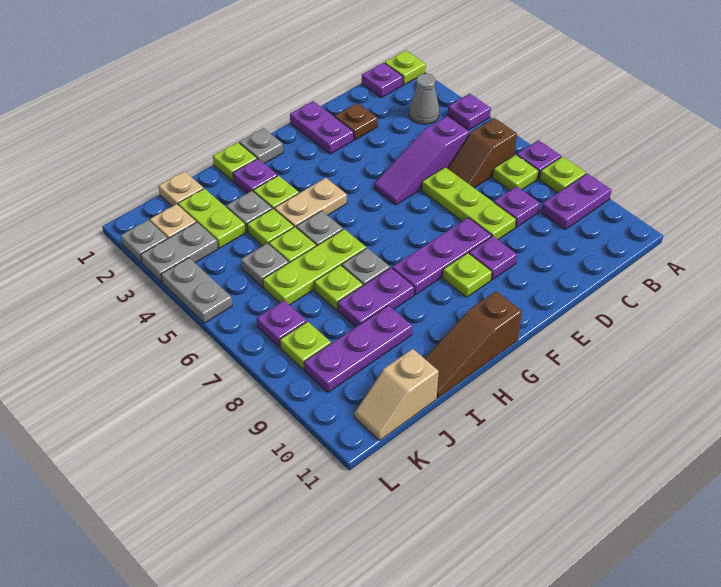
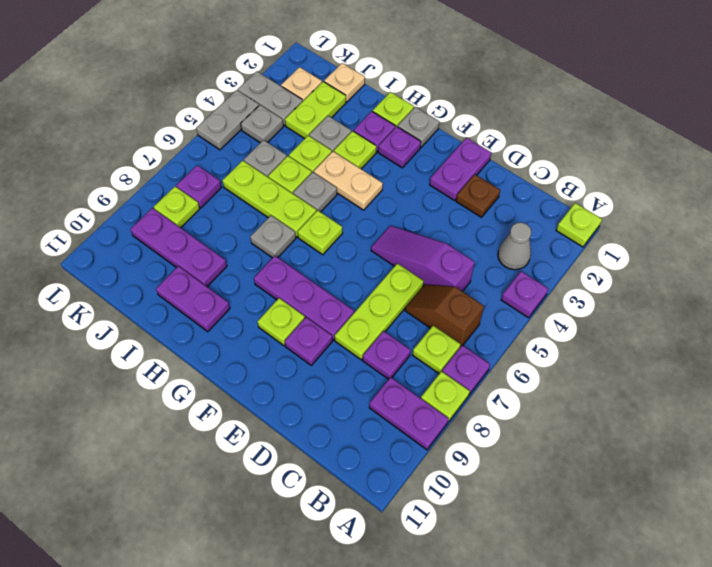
purple plate B1 level 1 -> purple plate G2 level 1
brown slope G11:I11 level 1 top G -> none
purple plate H8:I8 level 1 -> purple plate H10:I10 level 1
lime plate I7 level 1 -> lime plate G6 level 1
tan slope J11:K11 level 1 top J -> none
grey plate L2 level 1 -> grey plate K4 level 1

